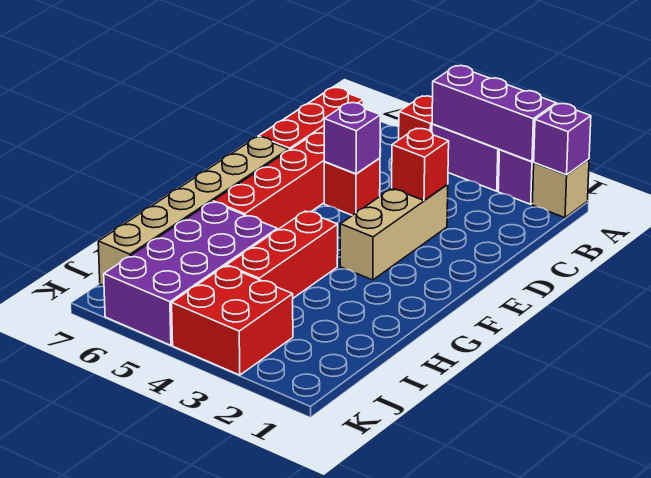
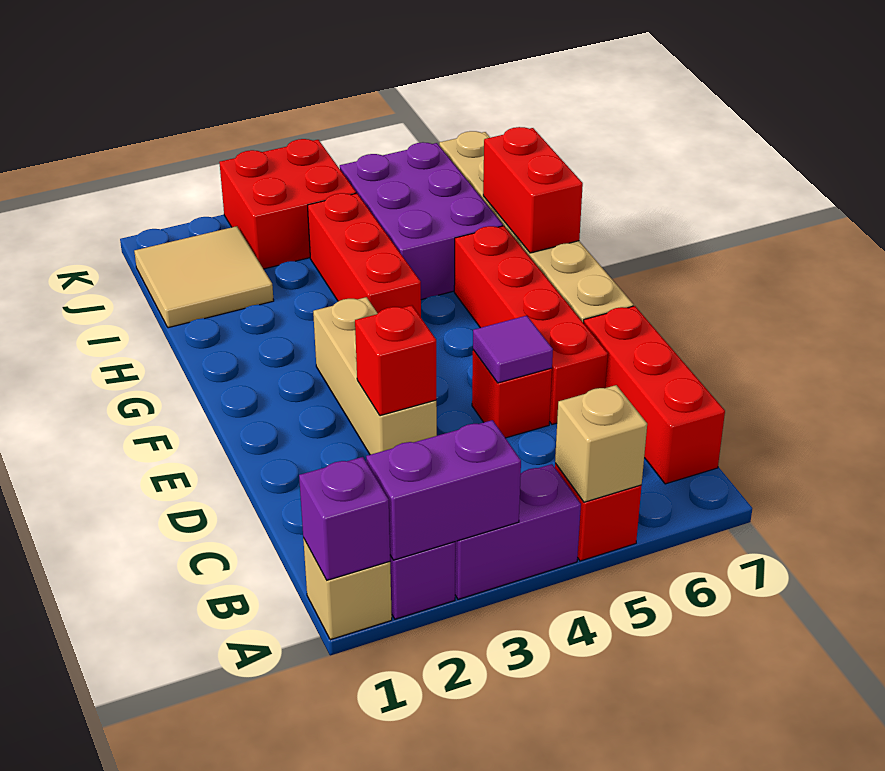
purple brick A2:A4 level 2 -> purple brick A2:A3 level 2
none -> tan brick A5 level 2
purple brick D5 level 2 -> purple tile D5 level 2
none -> red brick G7:H7 level 2
purple brick H5:K6 level 1 -> purple brick H5:J6 level 1
none -> tan tile I1:J2 level 1

